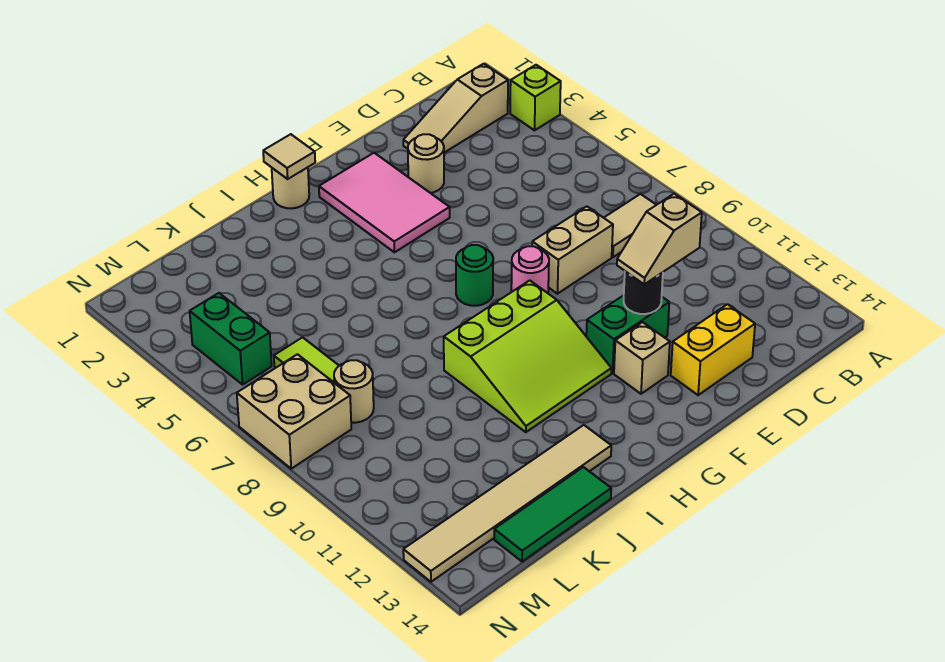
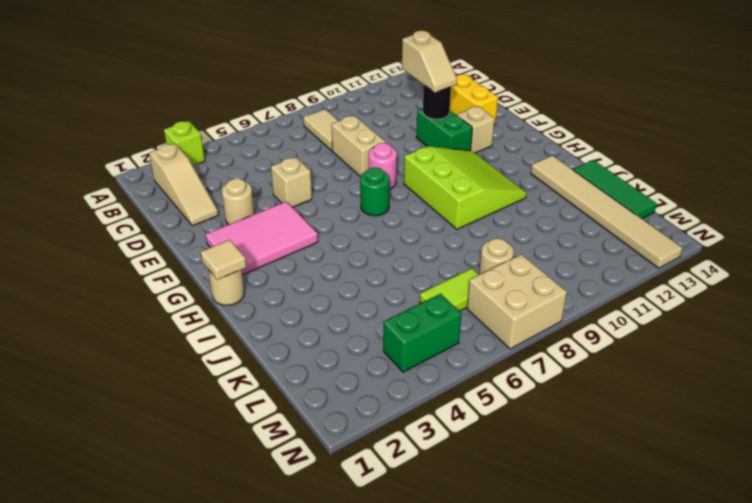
none -> tan brick E5 level 1

